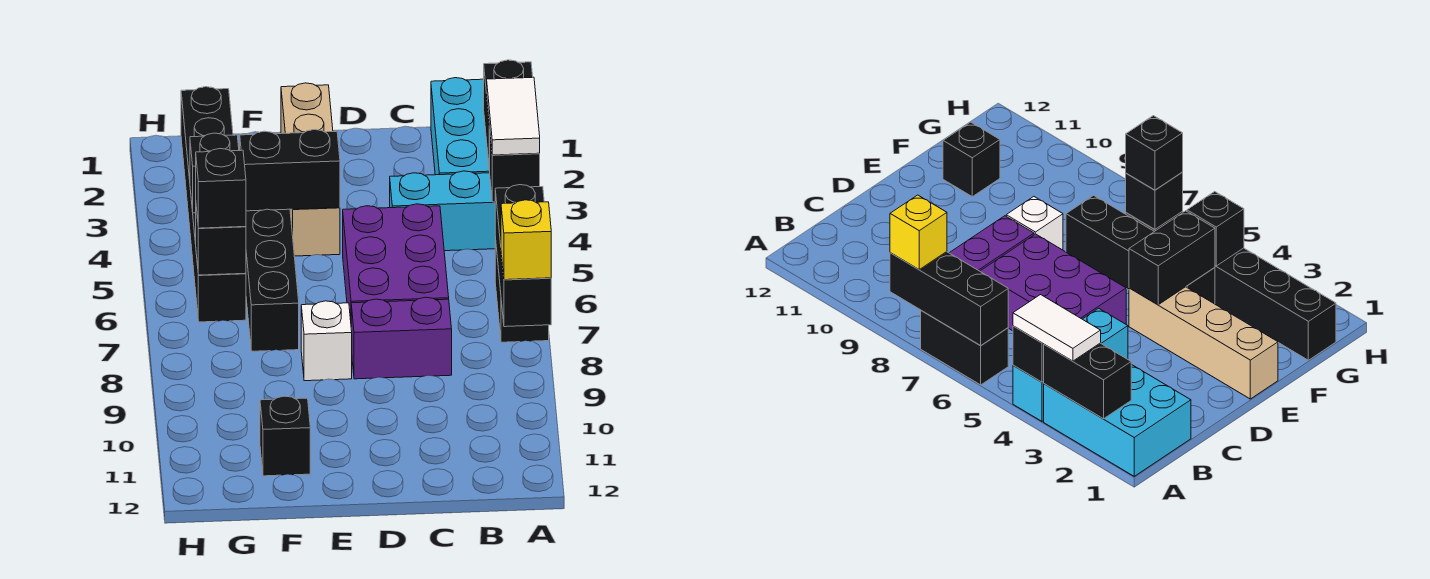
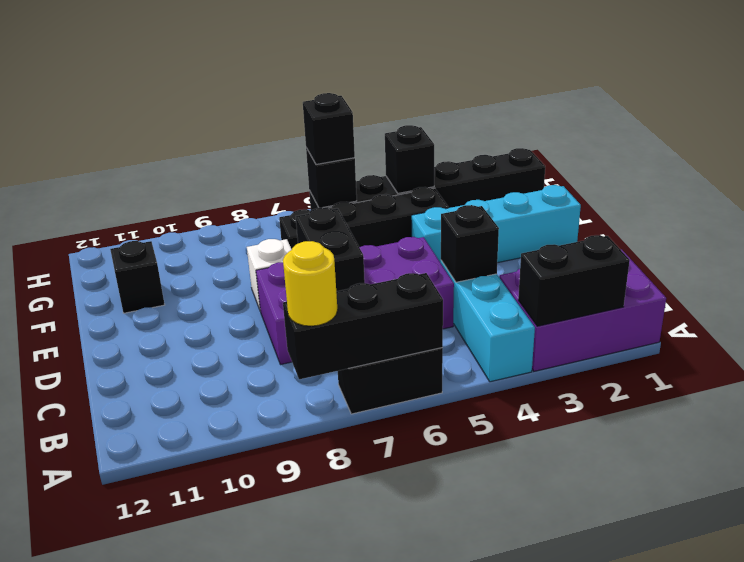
cyan brick A1:B3 level 1 -> purple brick A1:B3 level 1
white tile A3:A4 level 3 -> none
black brick A4 level 2 -> black brick C4 level 2
yellow brick A8 level 3 -> yellow round brick A8 level 3
tan brick E1:E4 level 1 -> cyan brick E1:E4 level 1
black brick E4:F4 level 2 -> black brick C7:D7 level 2

